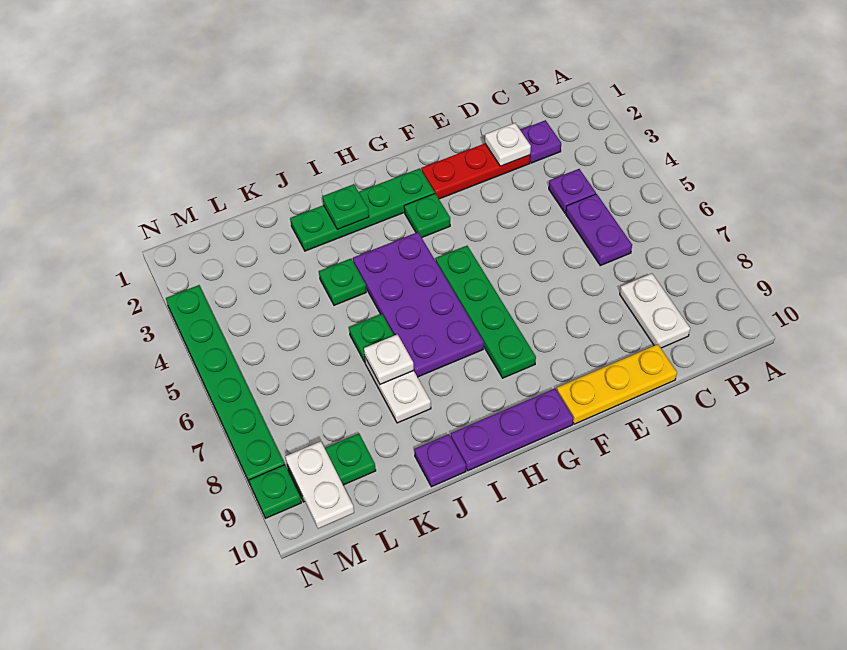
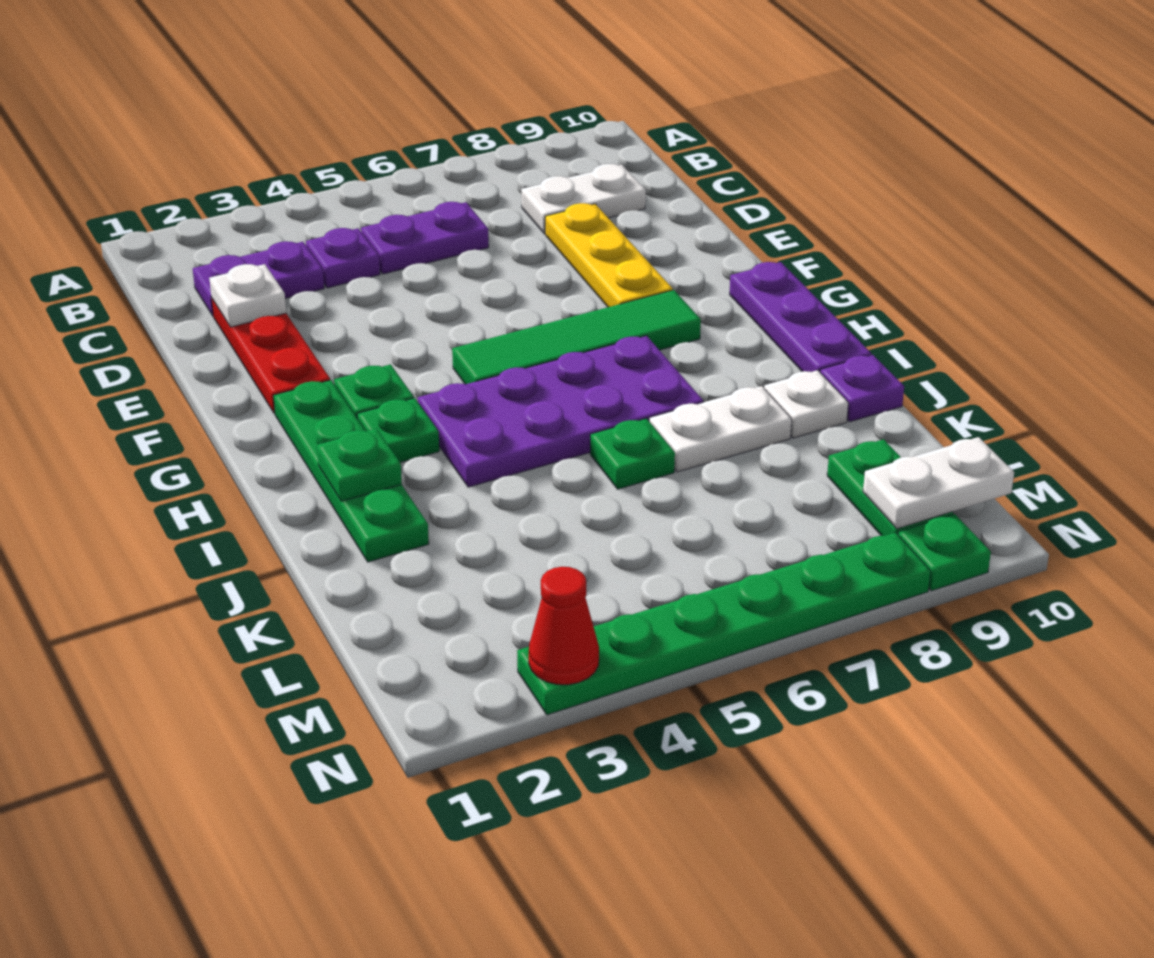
purple plate C2 level 1 -> purple plate C2:C3 level 1
yellow plate D10:F10 level 1 -> yellow plate D8:F8 level 1
green plate G5:G8 level 1 -> green tile G5:G8 level 1
green plate J4 level 1 -> green plate H3 level 1
white plate J7 level 2 -> white plate J9 level 1
none -> red cone N3 level 2

